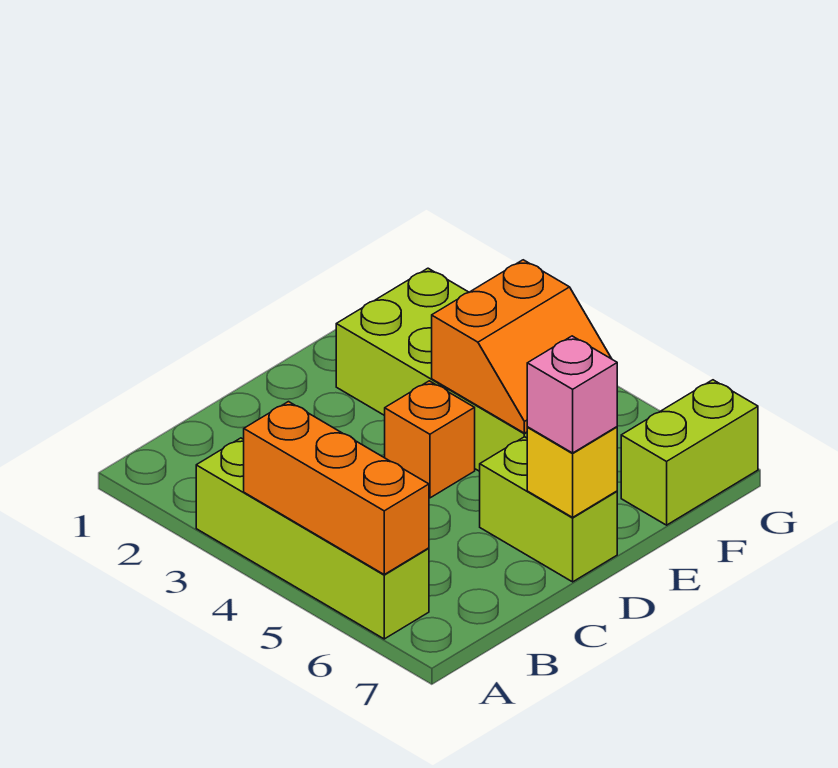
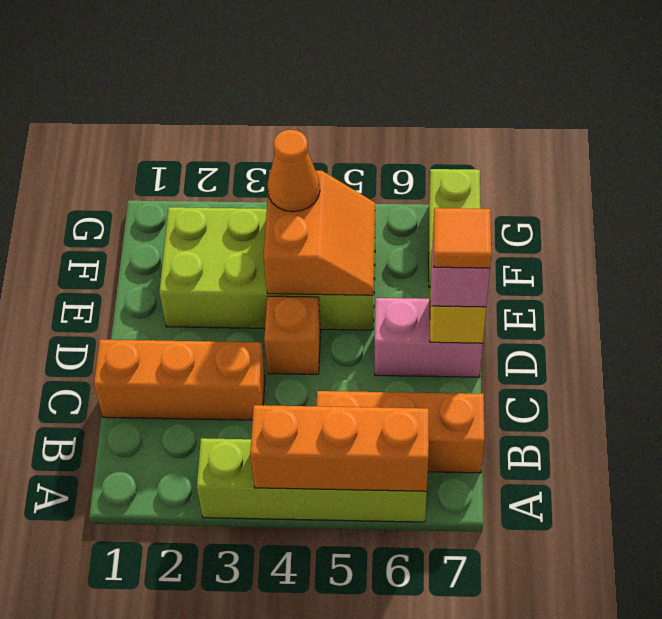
none -> orange brick B5:B7 level 1
none -> orange brick C1:C3 level 1
lime brick D6:D7 level 1 -> pink brick D6:D7 level 1
none -> orange tile D7 level 4
none -> orange cone F4 level 3

